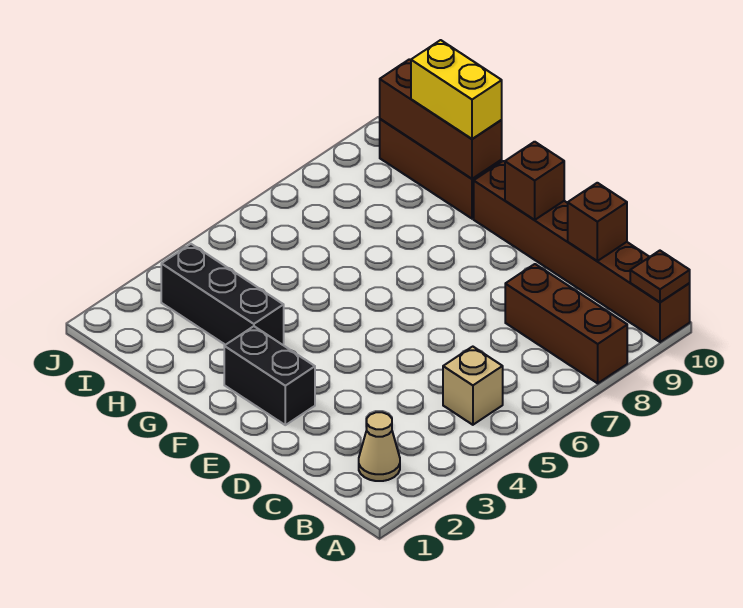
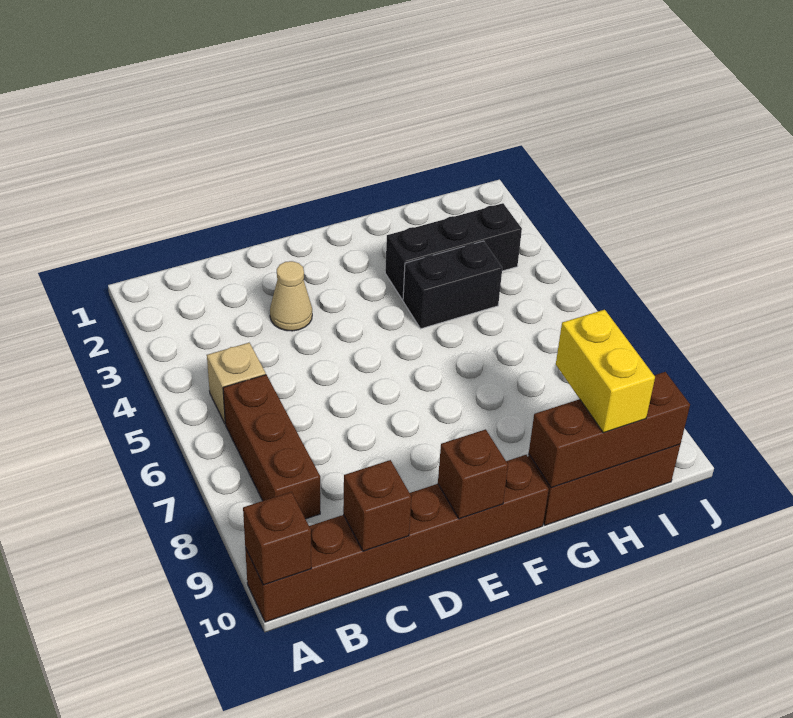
brown brick A8:C8 level 1 -> brown brick B6:B8 level 1
brown plate A10 level 2 -> brown brick A10 level 2
tan cone B2 level 1 -> tan cone D3 level 1
black brick E2:F2 level 1 -> black brick G4:H4 level 1
yellow brick G10:H10 level 3 -> yellow brick H9:H10 level 3

